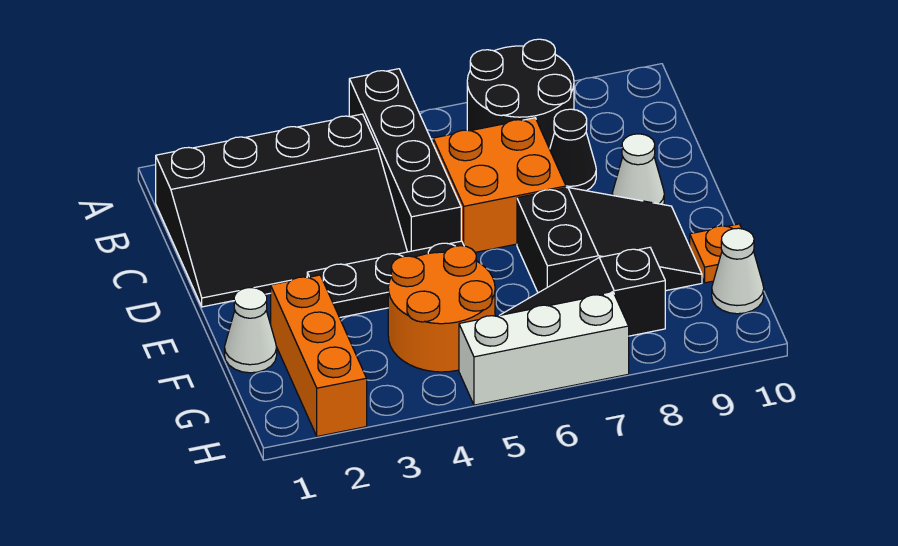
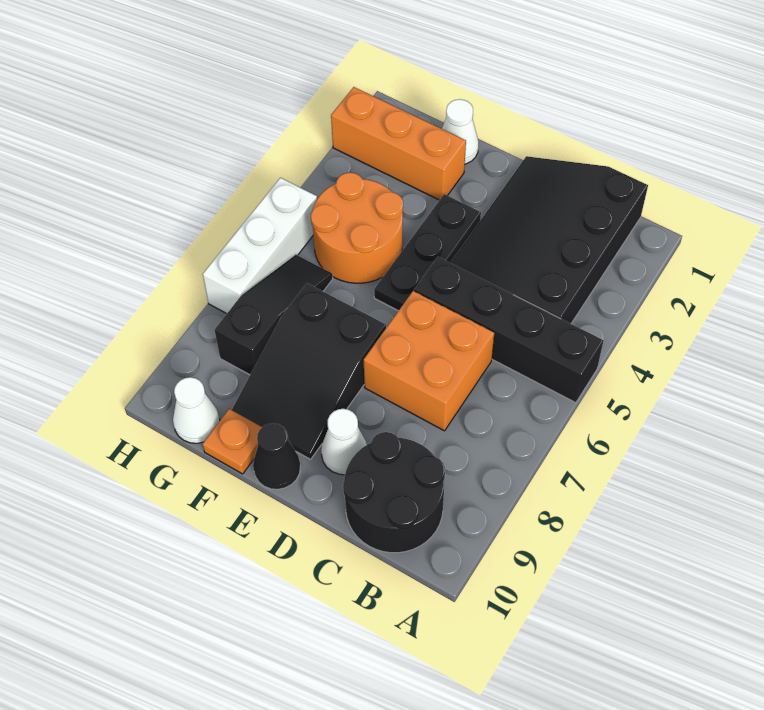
black round brick A7:B8 level 1 -> black round brick B9:C10 level 1
black cone C8 level 1 -> black cone E10 level 1

